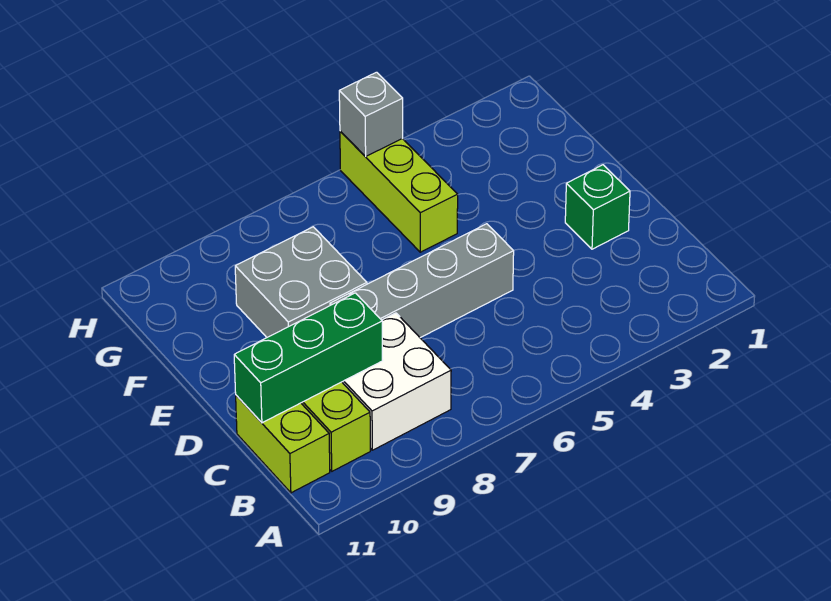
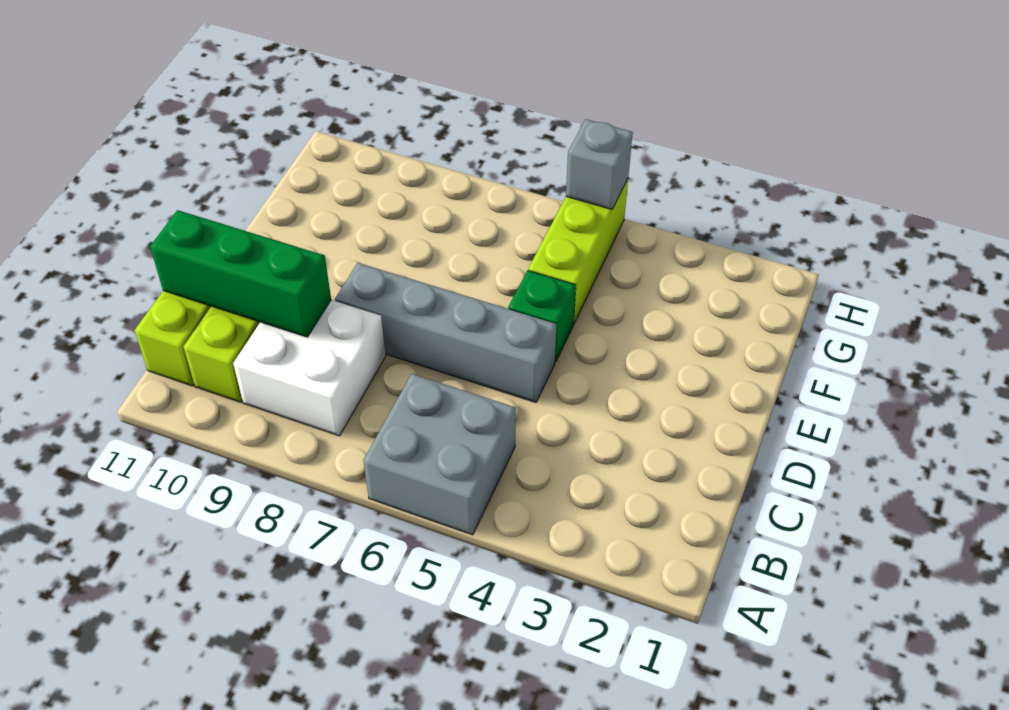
green brick D2 level 1 -> green brick E5 level 1
grey brick E8:F9 level 1 -> grey brick A5:B6 level 1

